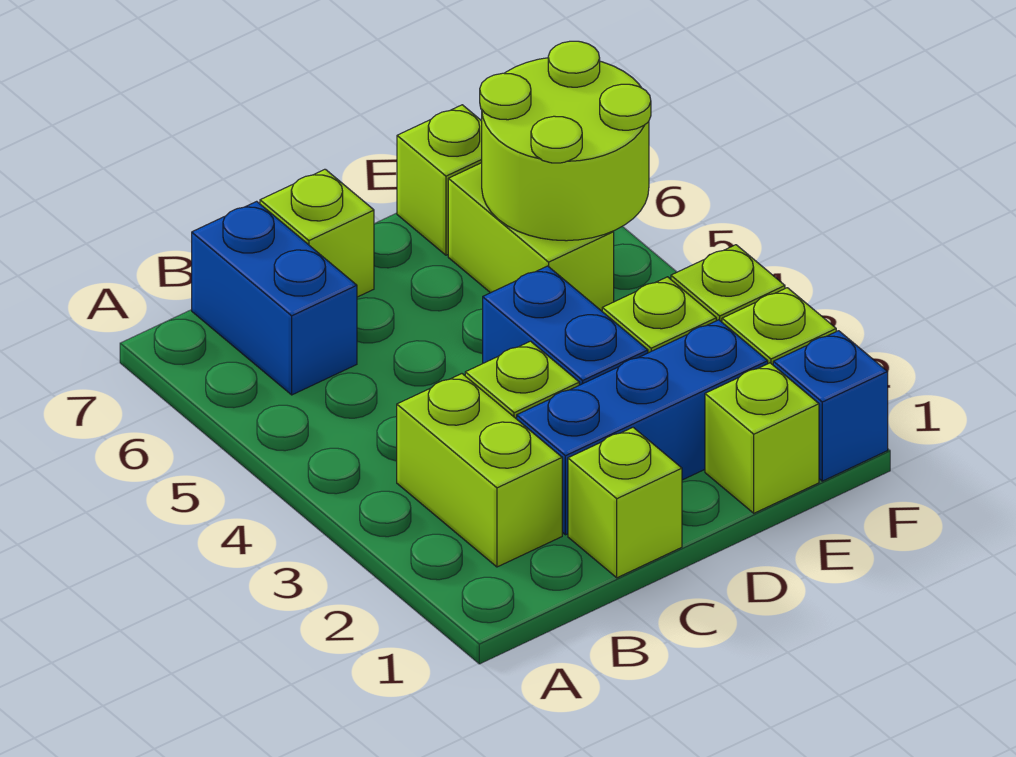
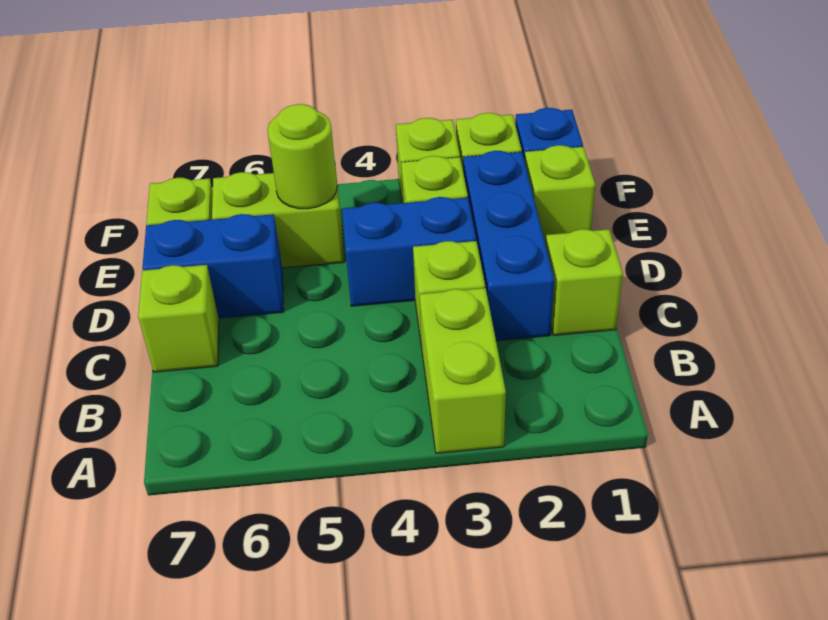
lime brick B2:B3 level 1 -> lime brick A3:B3 level 1
blue brick B6:B7 level 1 -> blue brick D6:D7 level 1
lime round brick E5:F6 level 2 -> lime round brick E5 level 2

